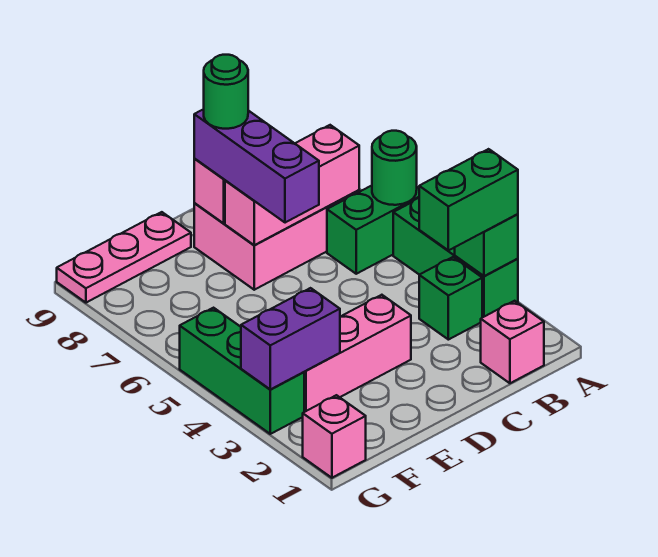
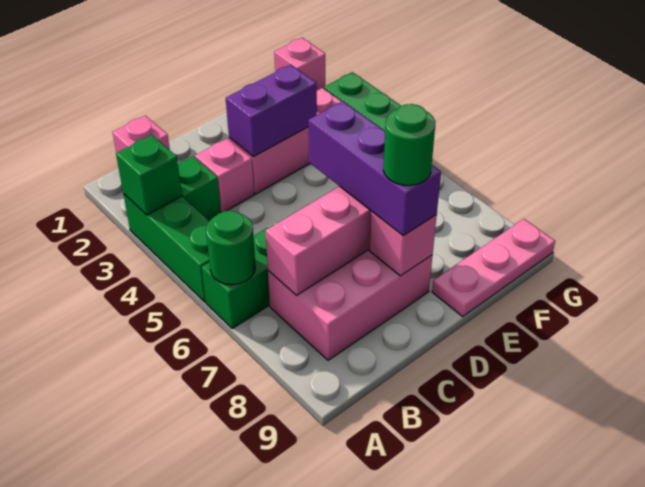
green brick A3:B3 level 3 -> none
none -> pink brick C3 level 1
purple brick F3:G3 level 2 -> purple brick D3:E3 level 2

